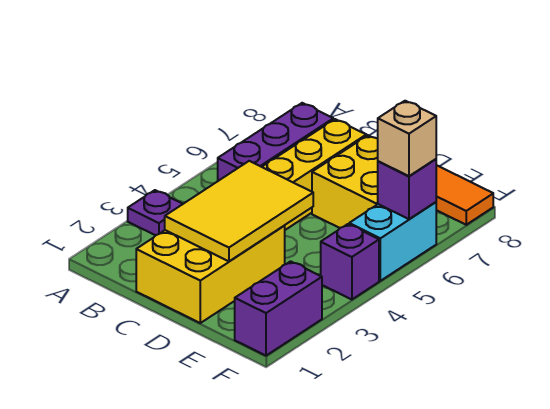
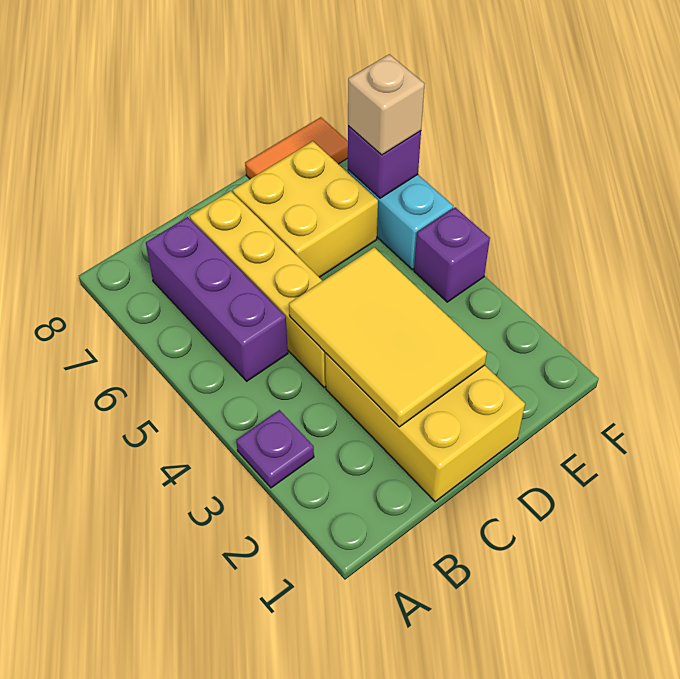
purple brick F1:F2 level 1 -> none

